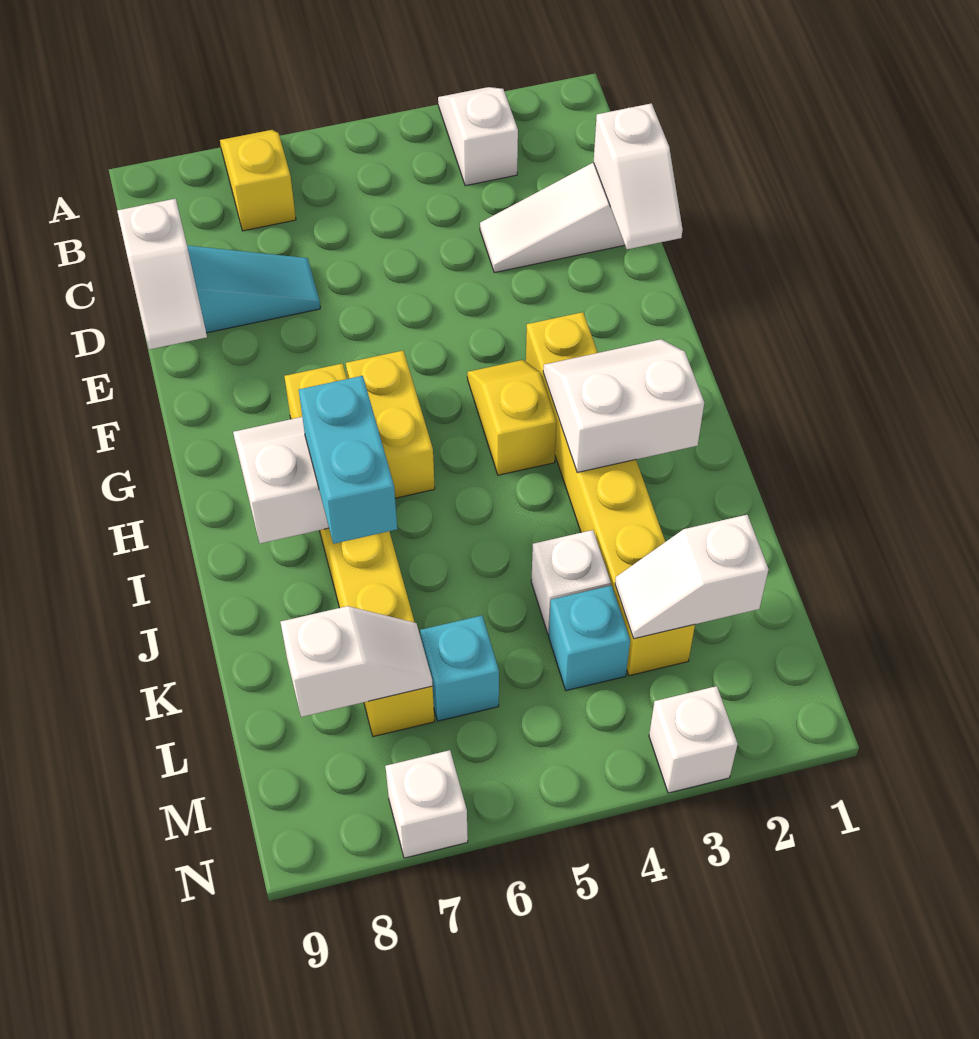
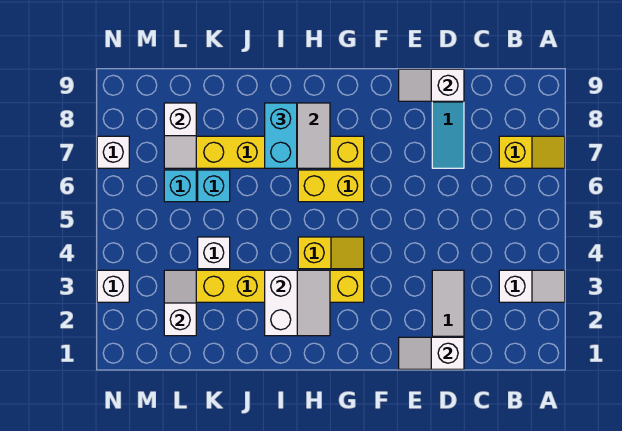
cyan brick I7:J7 level 3 -> cyan brick I7:I8 level 3
cyan brick L4 level 1 -> cyan brick K6 level 1

